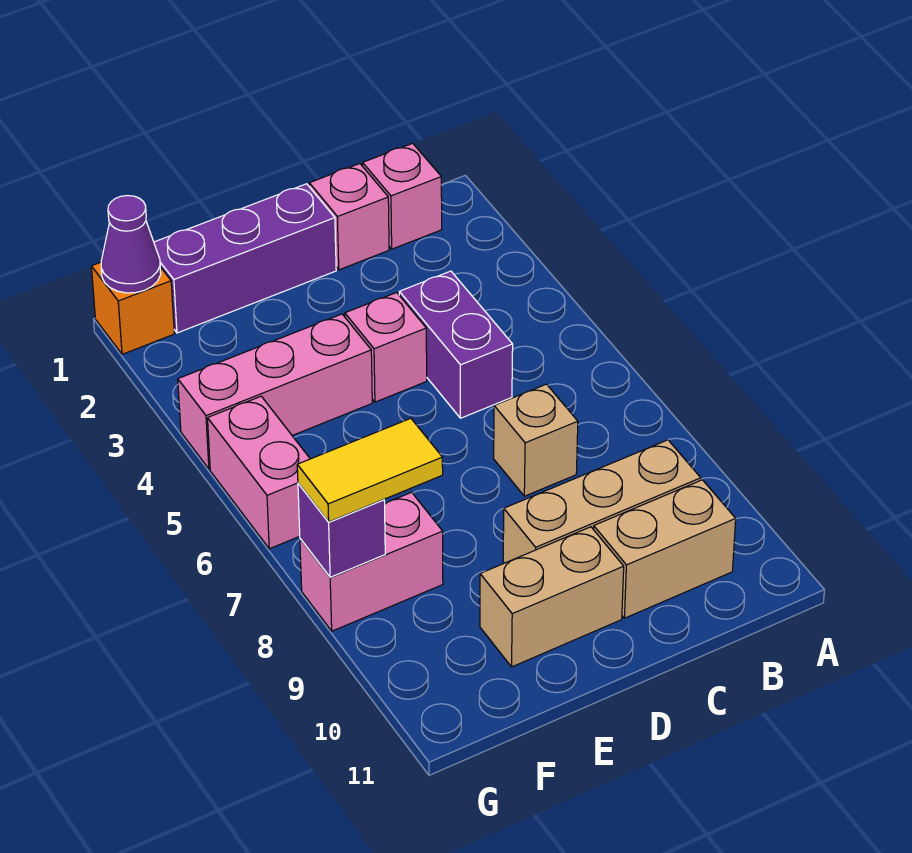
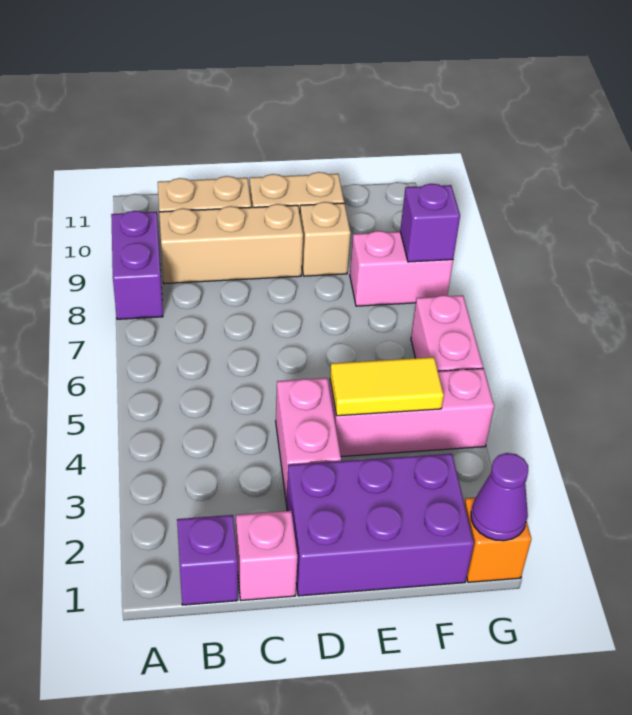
pink brick B1 level 1 -> purple brick B1 level 1
purple brick C4:C5 level 1 -> purple brick A8:A9 level 1
tan brick C7 level 1 -> tan brick E9 level 1
purple brick D1:F1 level 1 -> purple brick D1:F2 level 1
pink brick D4 level 1 -> pink brick D3:D4 level 1
yellow tile F8:G8 level 3 -> yellow tile E4:F4 level 2

